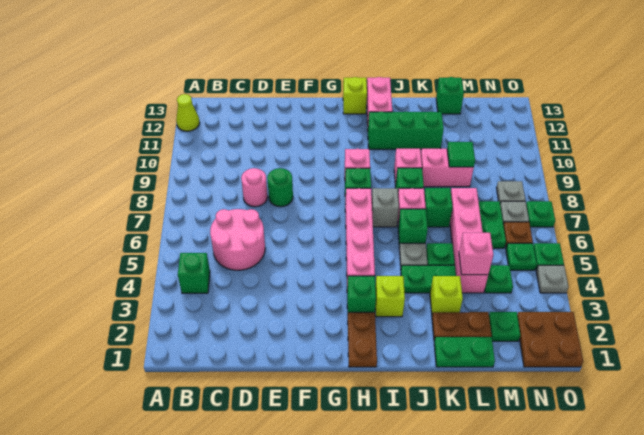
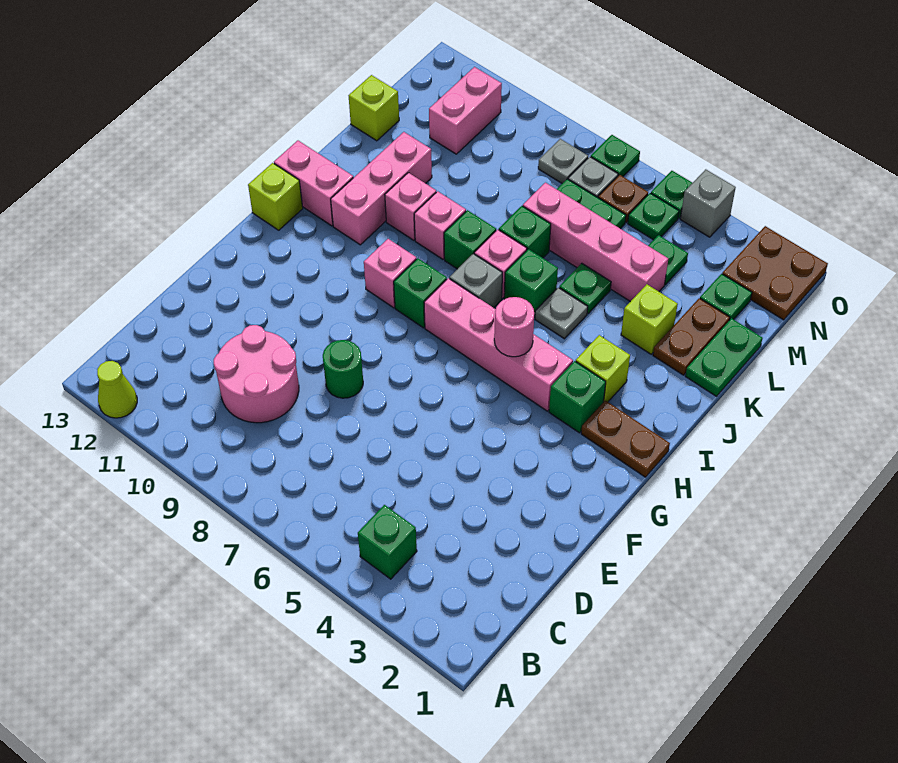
pink round brick C5:D6 level 1 -> pink round brick C9:D10 level 1
pink round brick D8 level 1 -> pink round brick H5 level 2
green brick I11:K11 level 1 -> pink brick I11:K11 level 1
green plate J4:K4 level 1 -> none
pink brick K9:L9 level 1 -> pink brick M11:N11 level 1
pink brick L4 level 2 -> pink brick J10 level 1
green tile L9 level 2 -> none
green brick L13 level 1 -> lime brick L13 level 1
grey plate O4 level 1 -> grey brick O4 level 1

